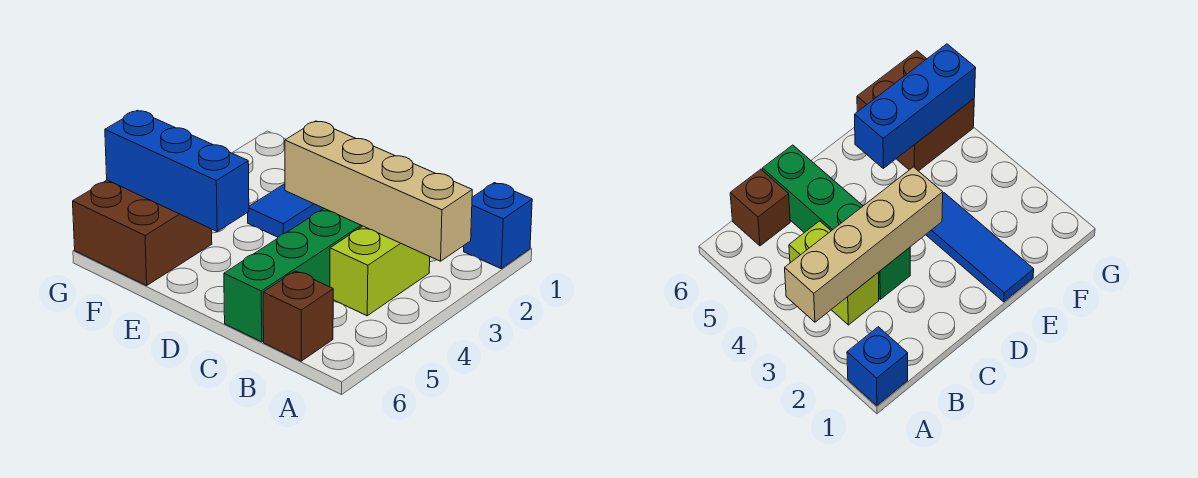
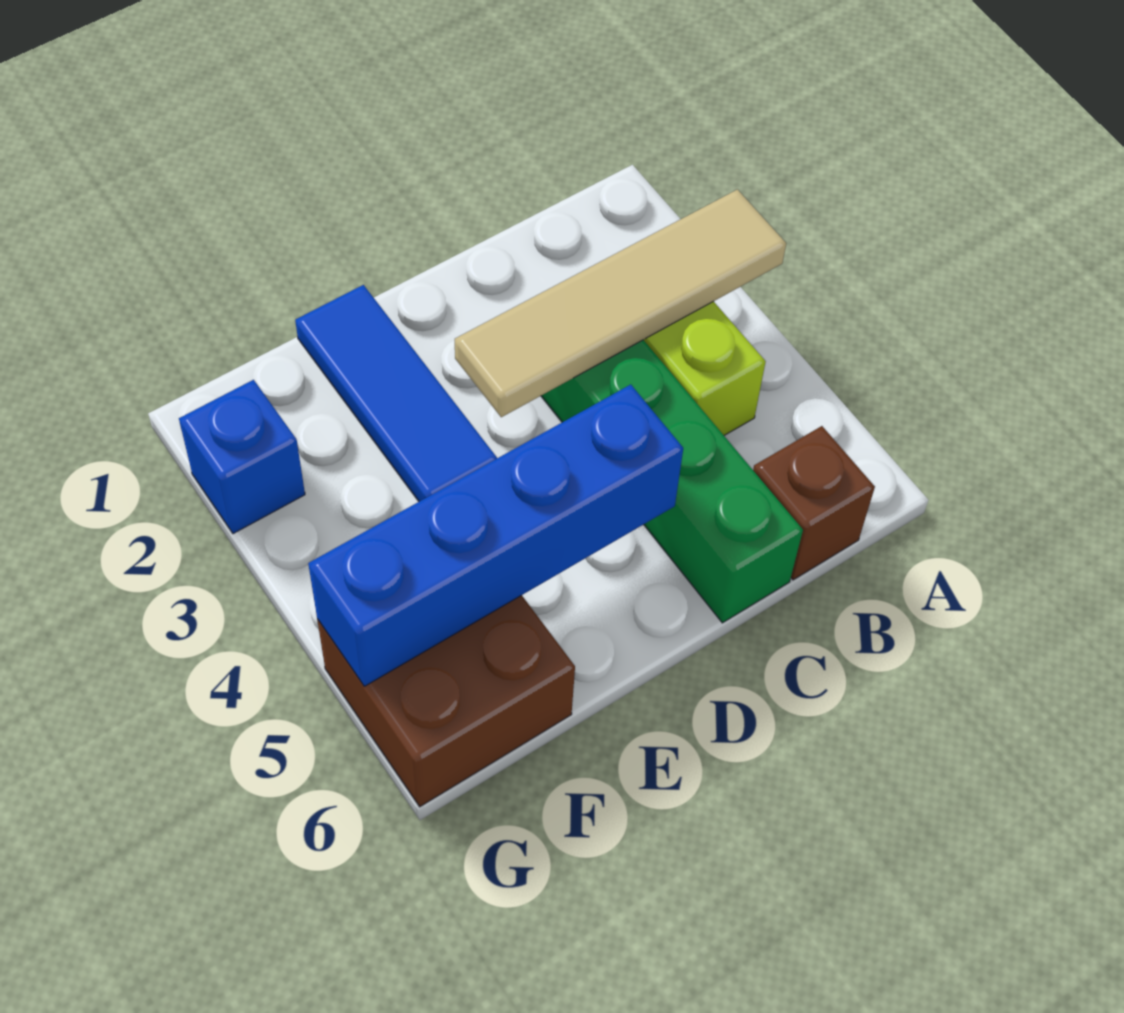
blue brick A1 level 1 -> blue brick G2 level 1
tan brick A3:D3 level 2 -> tan tile A3:D3 level 2
blue brick E5:G5 level 2 -> blue brick D5:G5 level 2

